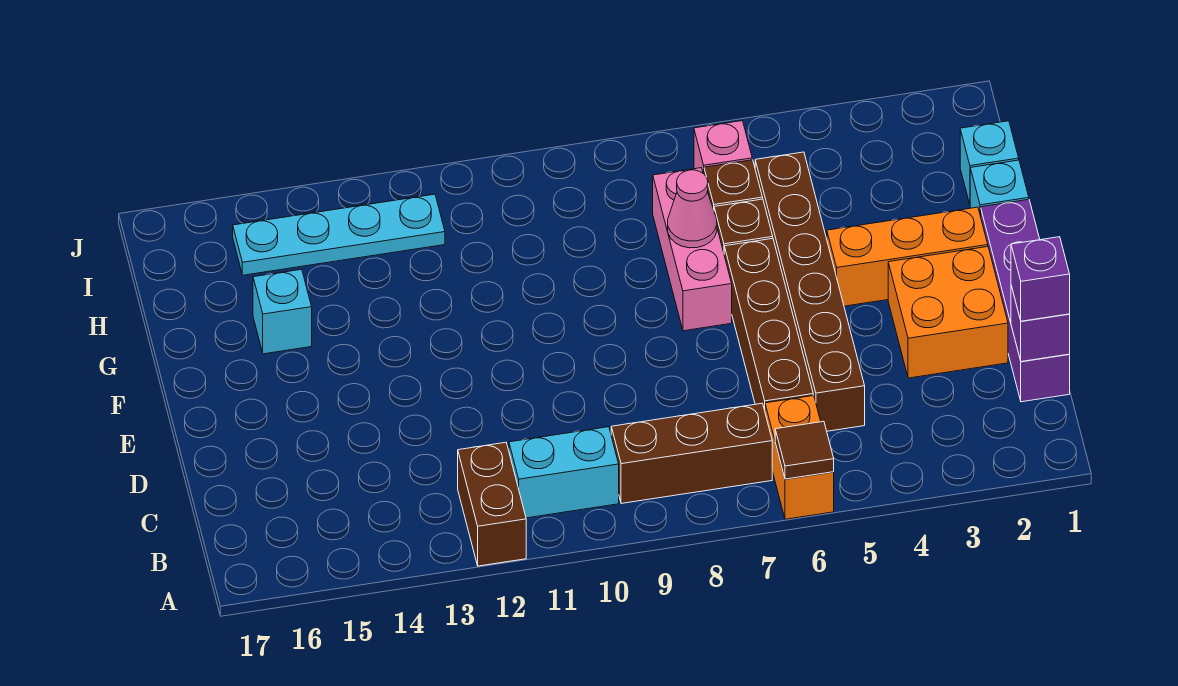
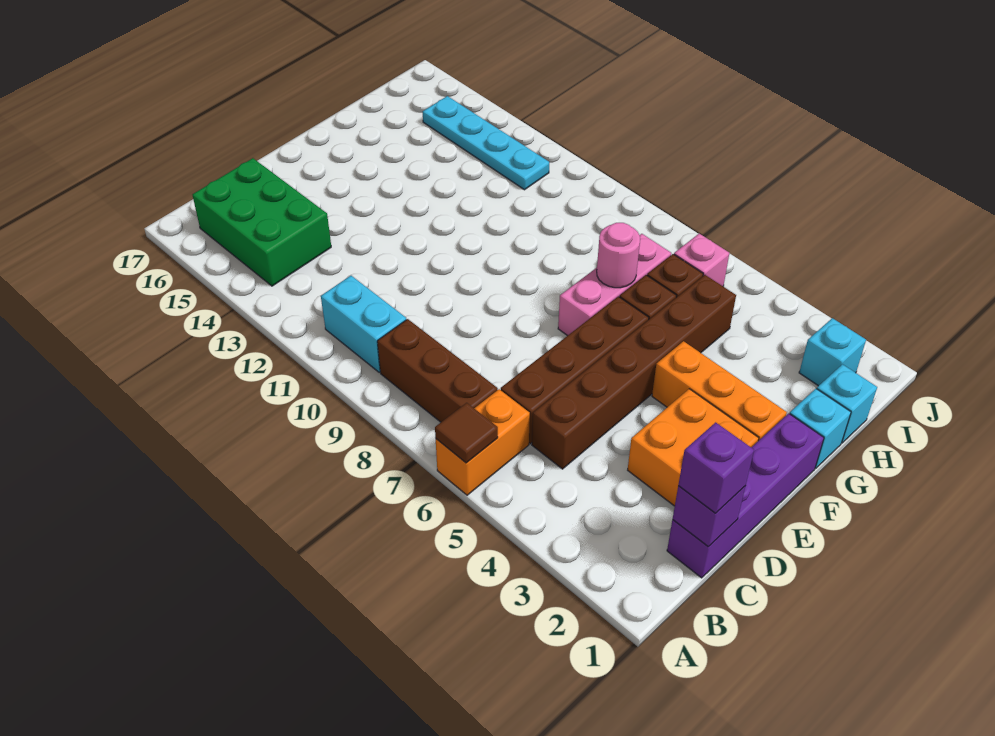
brown brick A12:B12 level 1 -> none
none -> green brick B14:C16 level 1
pink cone G7 level 2 -> pink round brick G7 level 2
cyan brick G15 level 1 -> cyan brick I2 level 1

